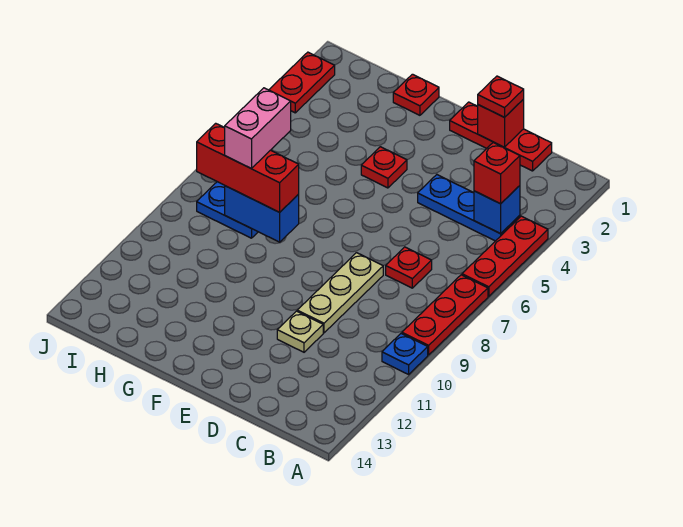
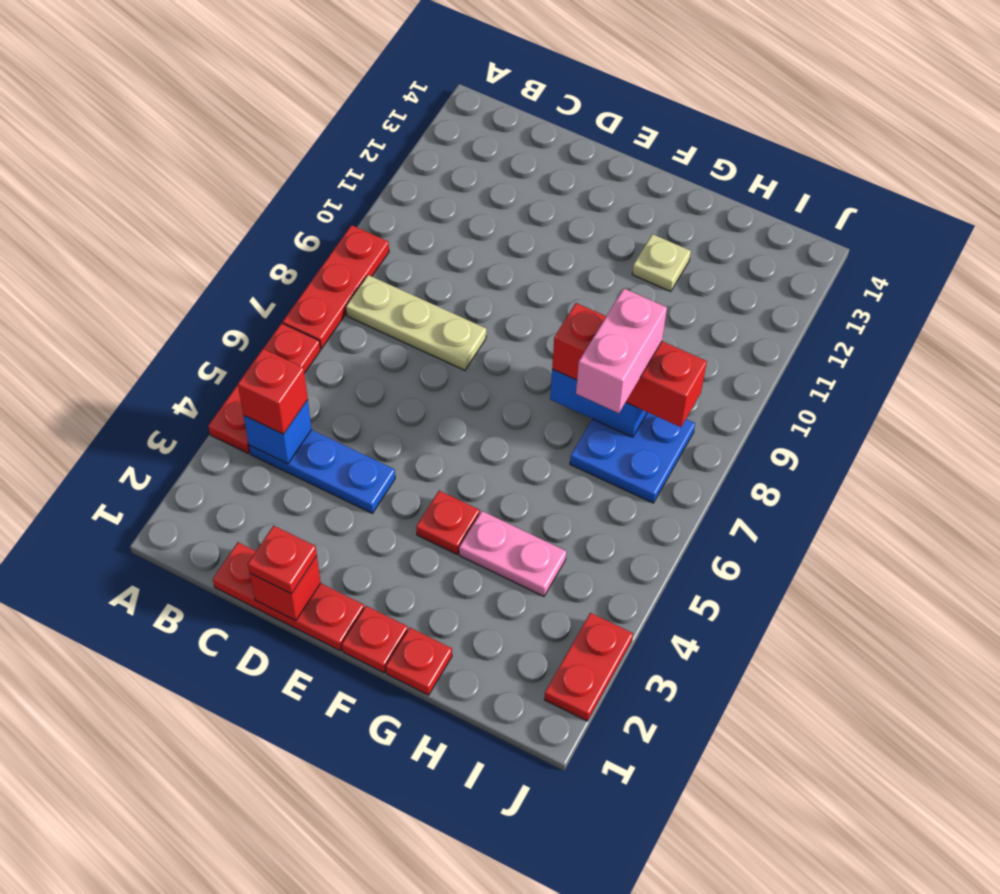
blue plate A10 level 1 -> none
red plate C7 level 1 -> red plate F1 level 1
tan plate D8:D10 level 1 -> tan plate B8:D8 level 1
tan plate D11 level 1 -> tan plate G12 level 1
none -> pink plate G4:H4 level 1

